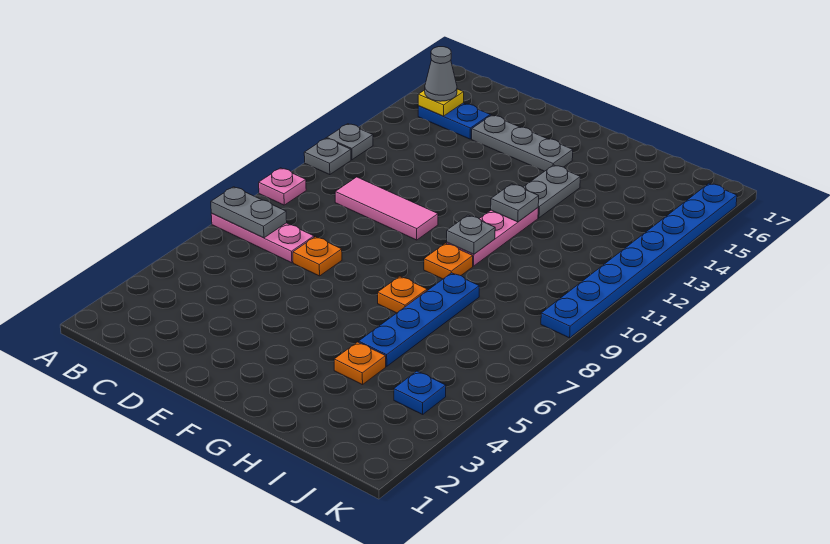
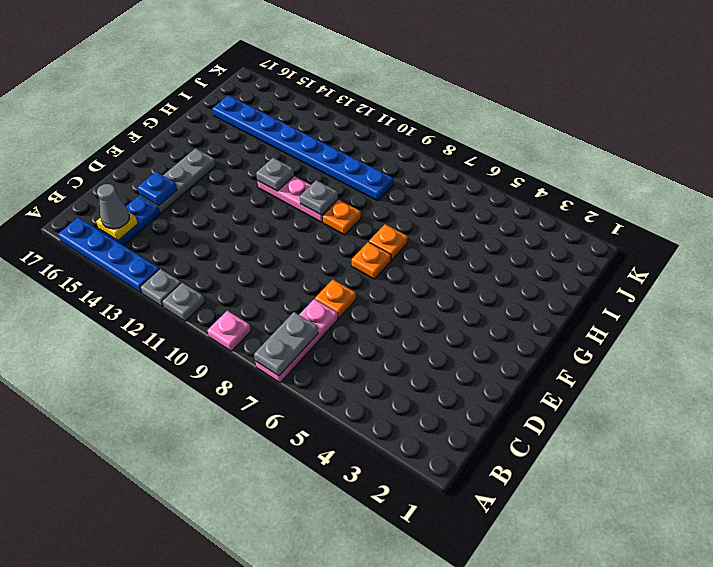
pink tile C10:E10 level 1 -> none
grey plate G13:G14 level 1 -> none
orange plate H4 level 1 -> orange plate F7 level 1
blue plate H5:H8 level 1 -> blue plate A13:A16 level 1
blue plate J4 level 1 -> blue plate D15 level 2
blue plate K9:K16 level 1 -> blue plate I9:I16 level 1

